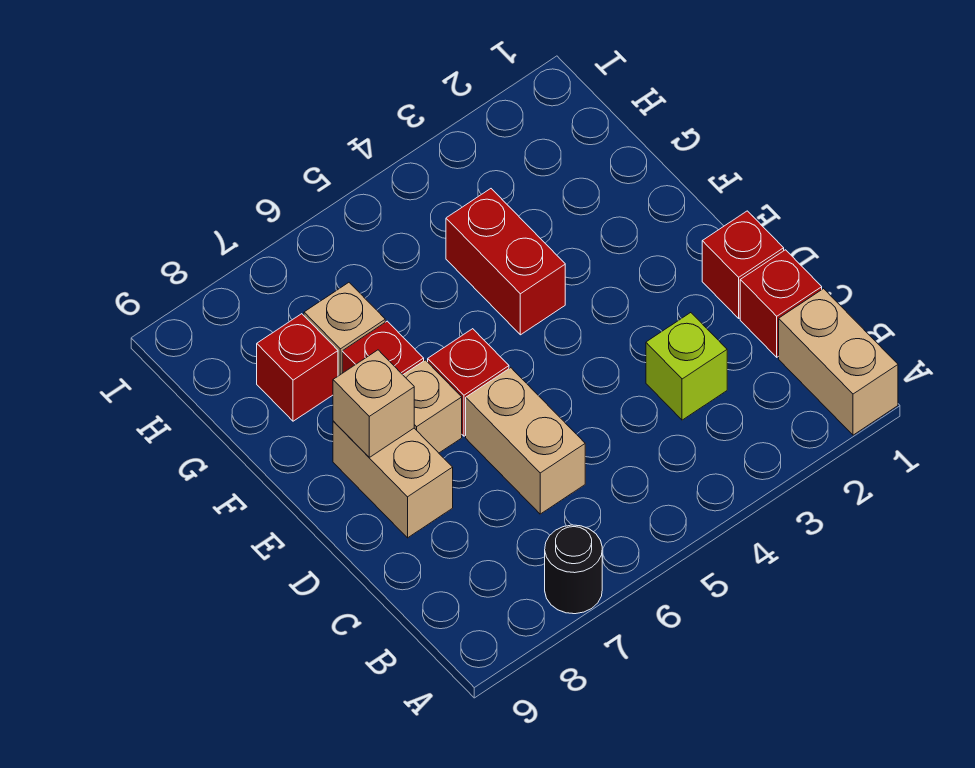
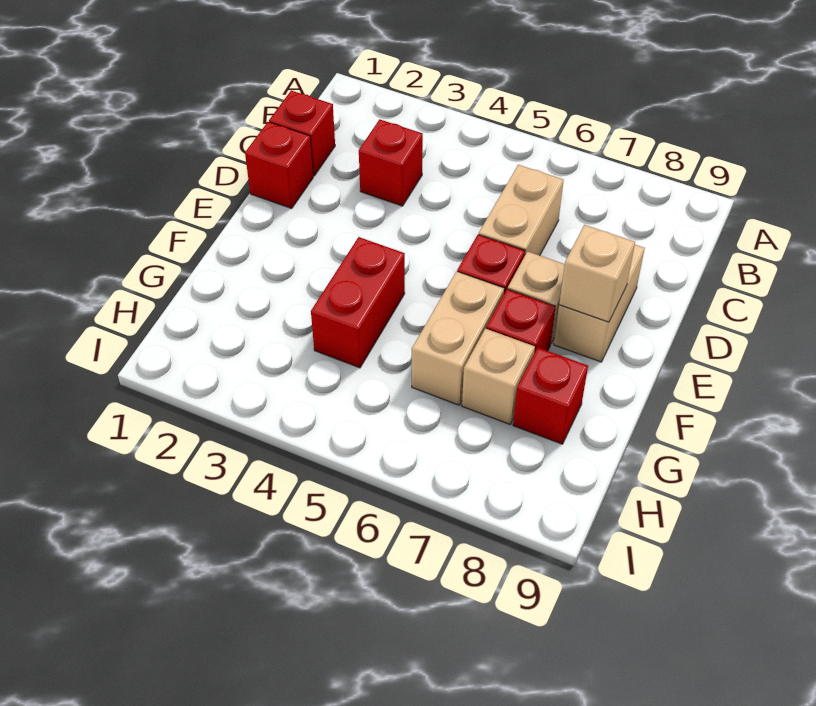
tan brick A1:B1 level 1 -> tan brick F6:G6 level 1
black round brick A7 level 1 -> none
lime brick C3 level 1 -> red brick C3 level 1

